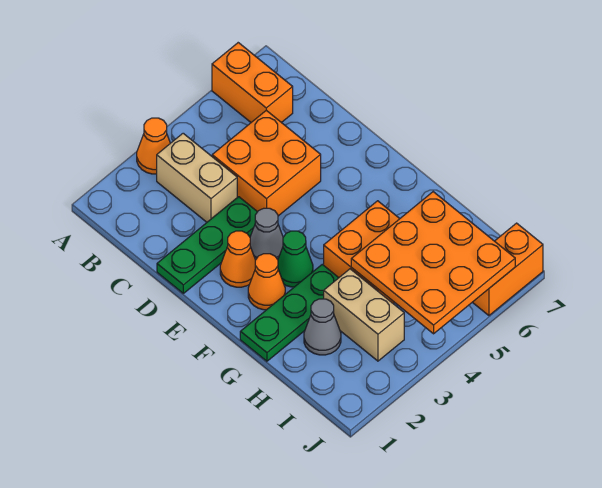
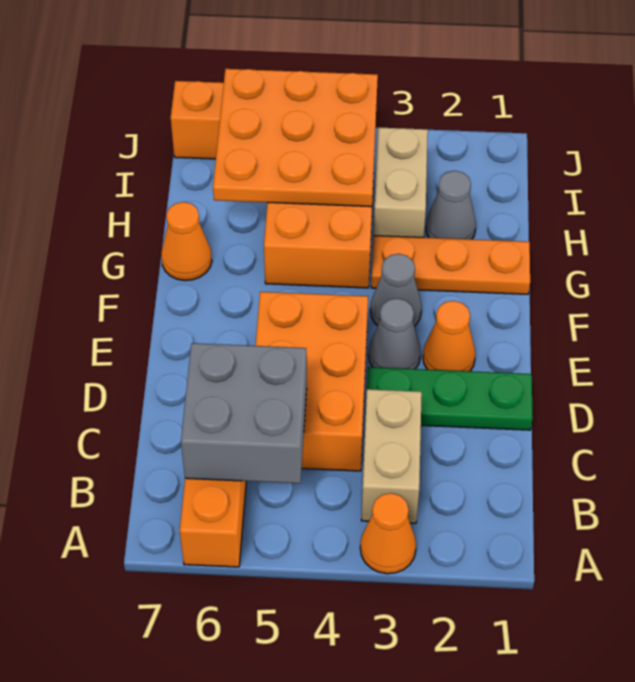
none -> grey brick B5:C6 level 2
orange brick C4:D5 level 1 -> orange brick C4:E5 level 1
orange cone F2 level 1 -> orange cone G7 level 1
green cone F3 level 1 -> grey cone F3 level 1
green plate G1:G3 level 1 -> orange plate G1:G3 level 1

